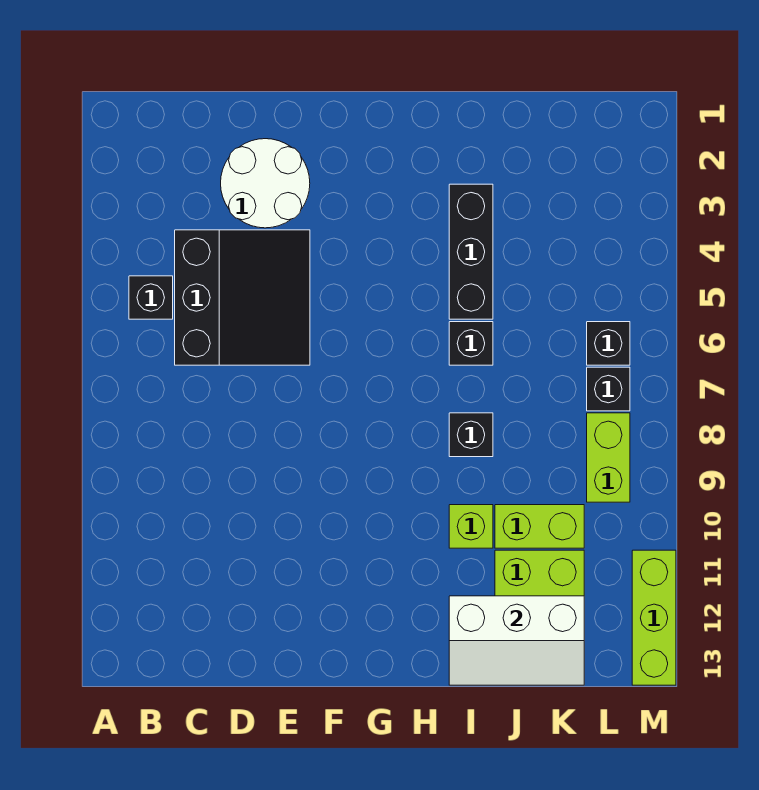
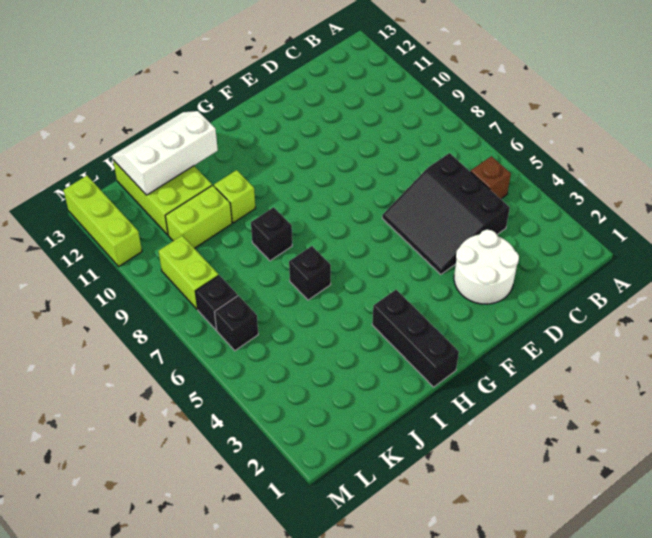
black brick B5 level 1 -> brown brick B5 level 1
black brick I3:I5 level 1 -> black brick H1:H3 level 1

